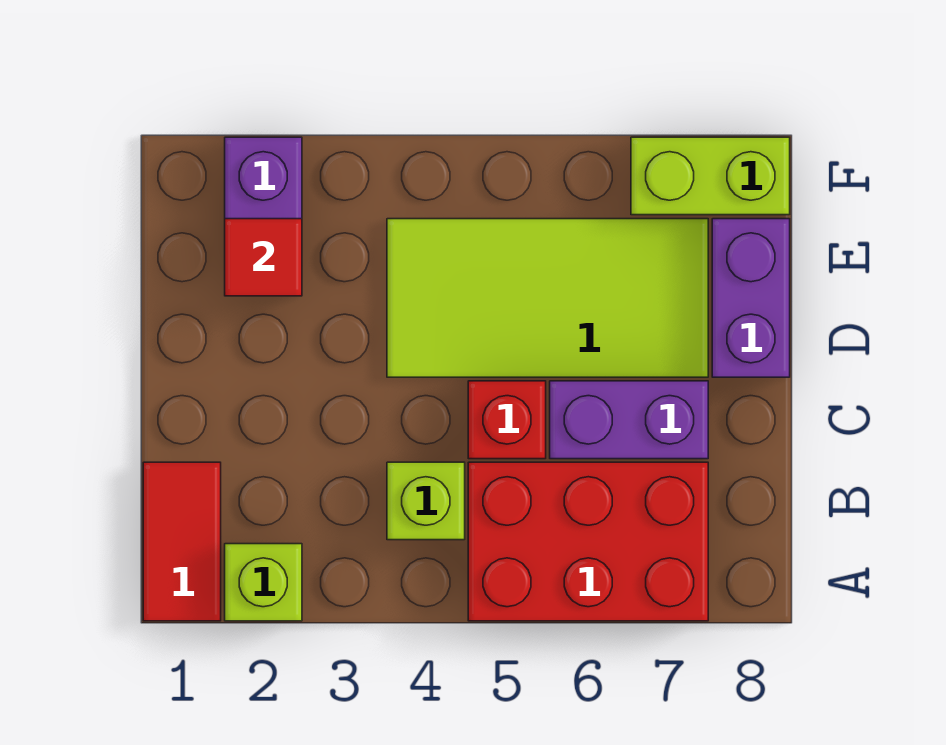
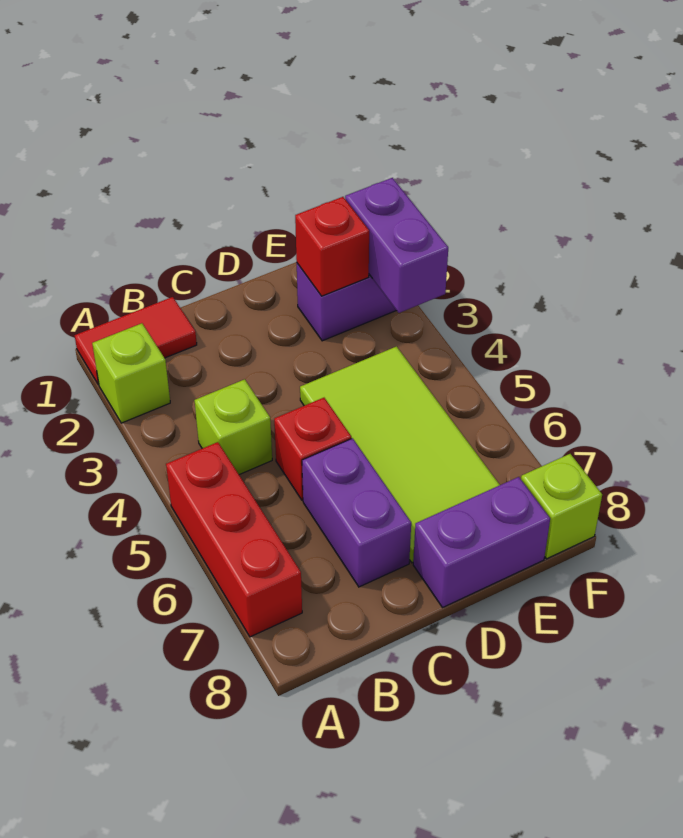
red brick A5:B7 level 1 -> red brick A5:A7 level 1
red tile E2 level 2 -> red brick E2 level 2
none -> purple brick F2:F3 level 2
lime brick F7:F8 level 1 -> lime brick F8 level 1

